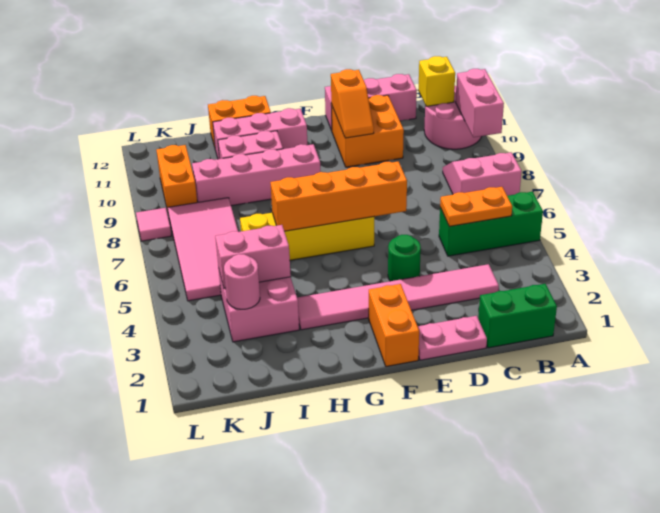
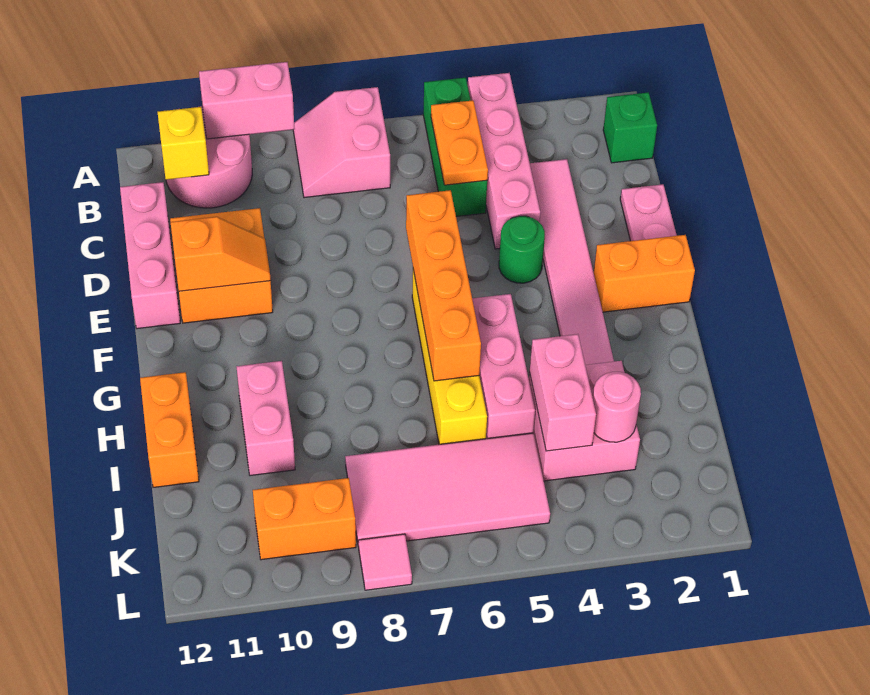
green brick B1:C1 level 1 -> green brick B1 level 1
pink brick G9:J9 level 1 -> pink brick A4:D4 level 1
pink brick G11:I11 level 1 -> pink brick G5:I5 level 1

